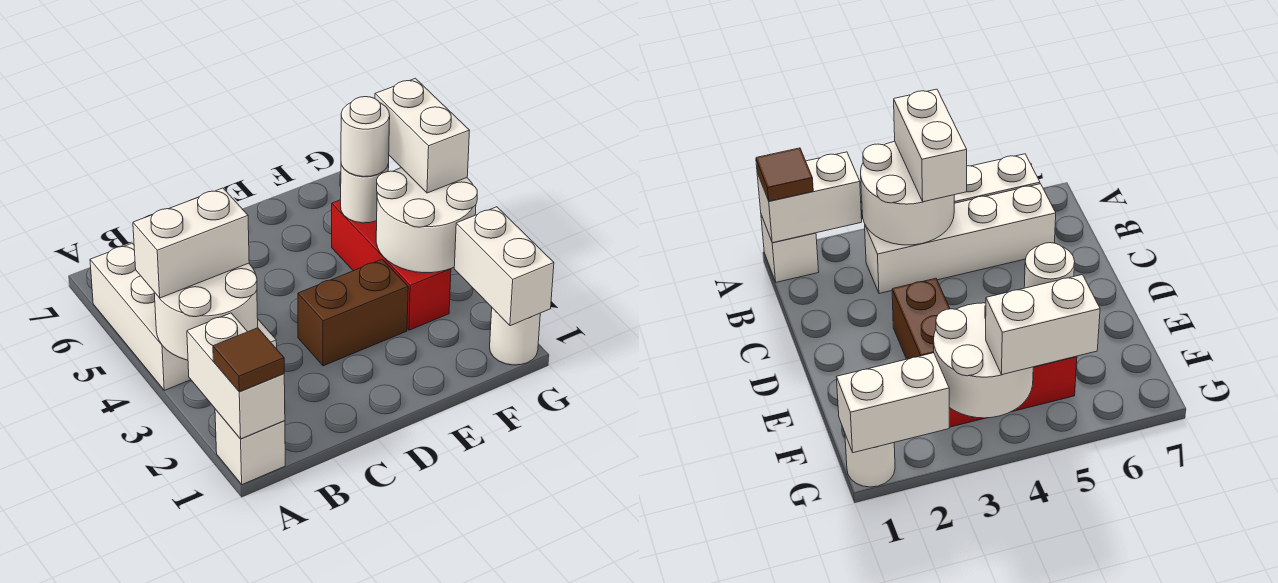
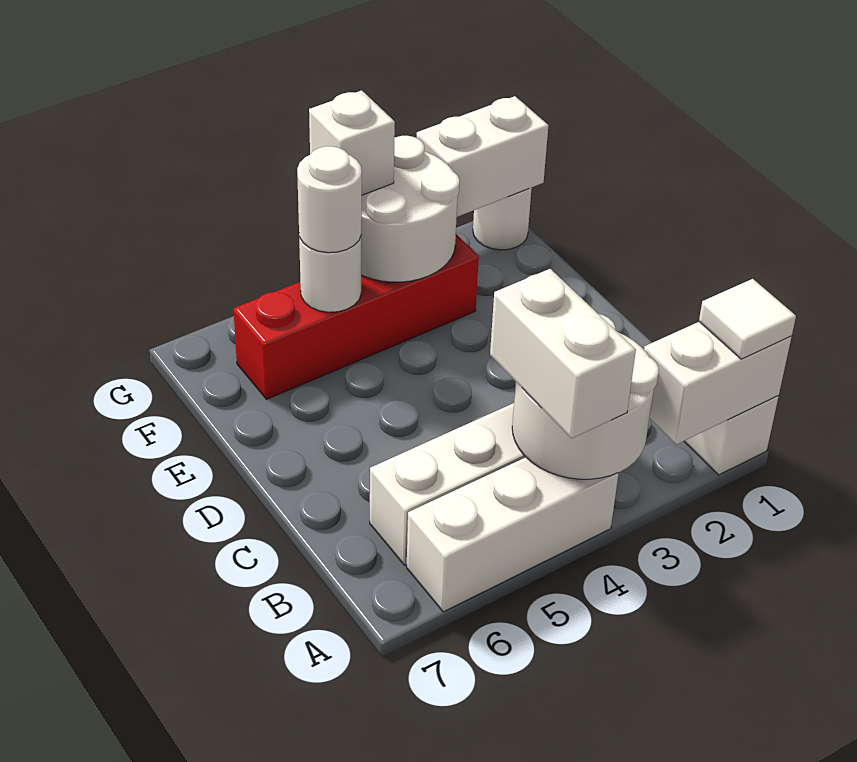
brown tile A1 level 3 -> white tile A1 level 3
brown brick D3:E3 level 1 -> none
red brick F3:F5 level 1 -> red brick F3:F6 level 1
white brick G4:G5 level 3 -> white brick G4 level 3

